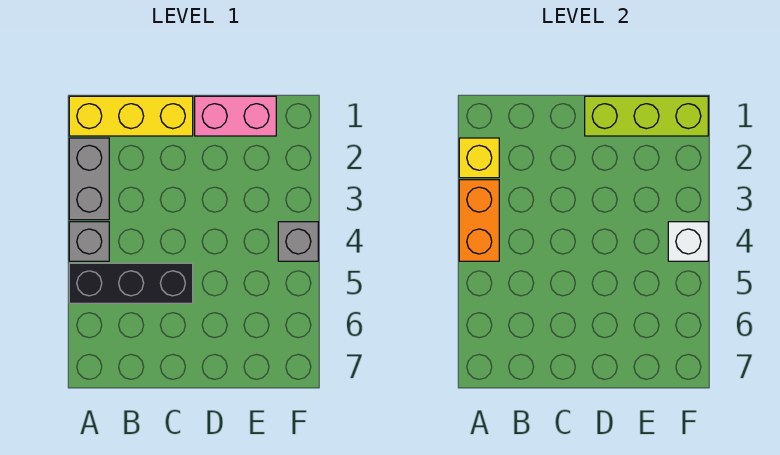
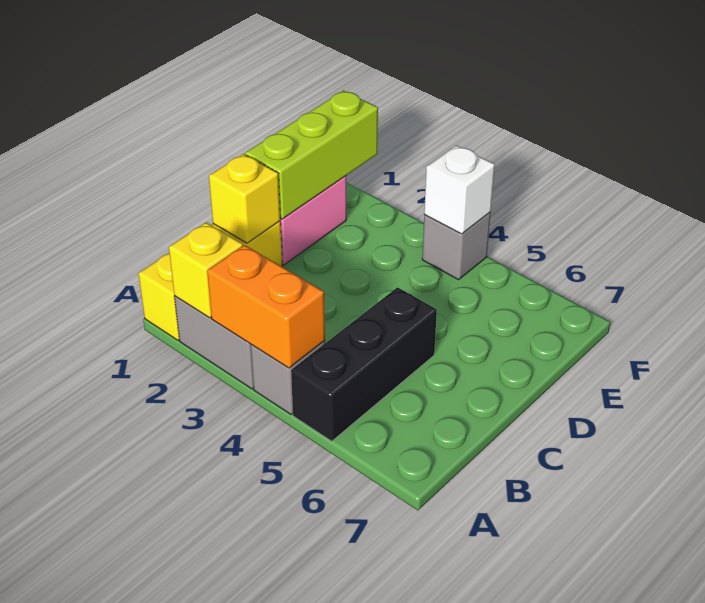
none -> yellow brick C1 level 2

